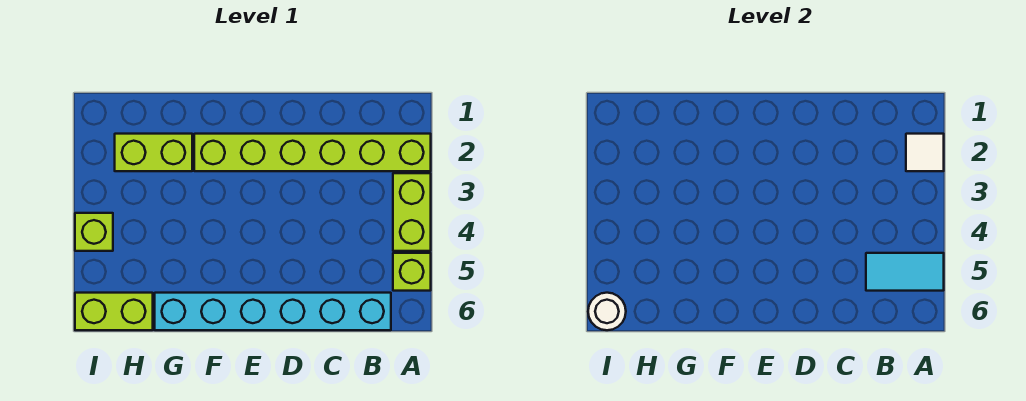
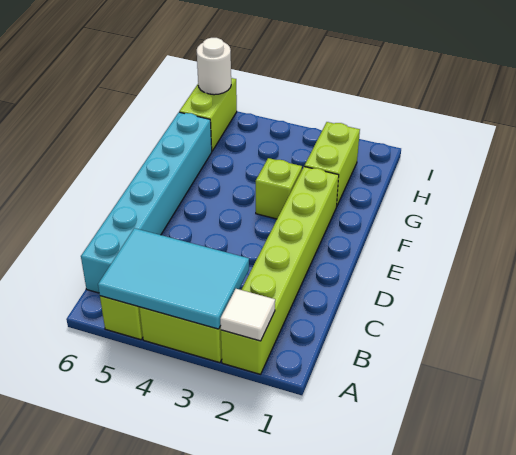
cyan tile A5:B5 level 2 -> cyan tile A3:B5 level 2
lime brick I4 level 1 -> lime brick F3 level 1

